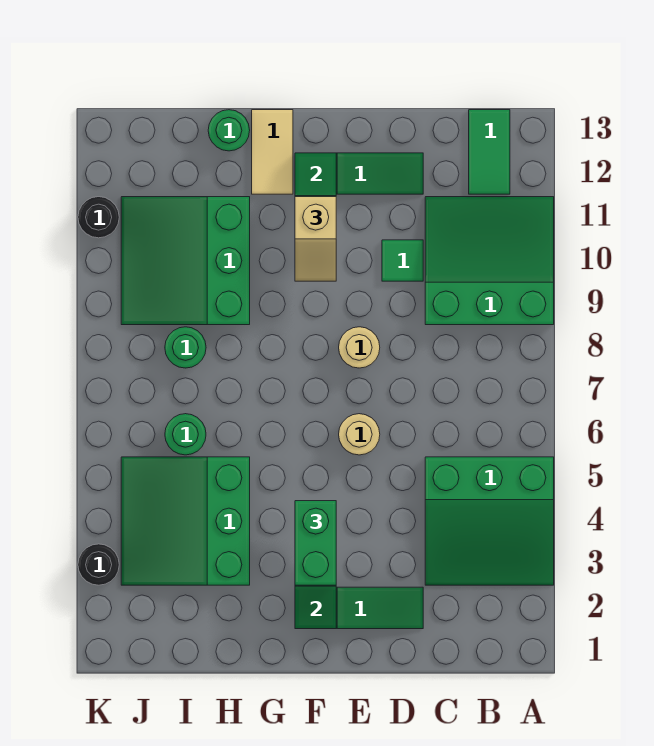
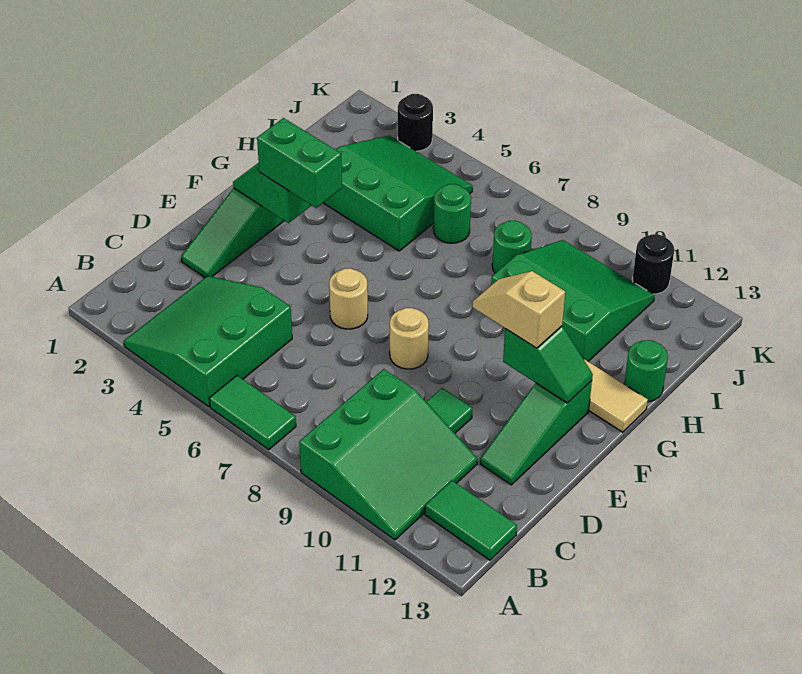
none -> green tile A6:A7 level 1

